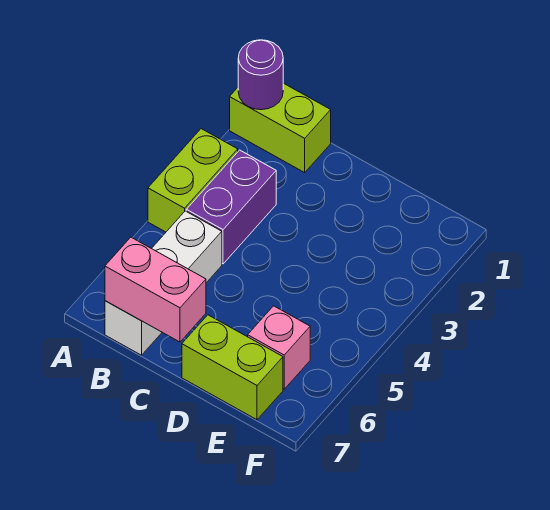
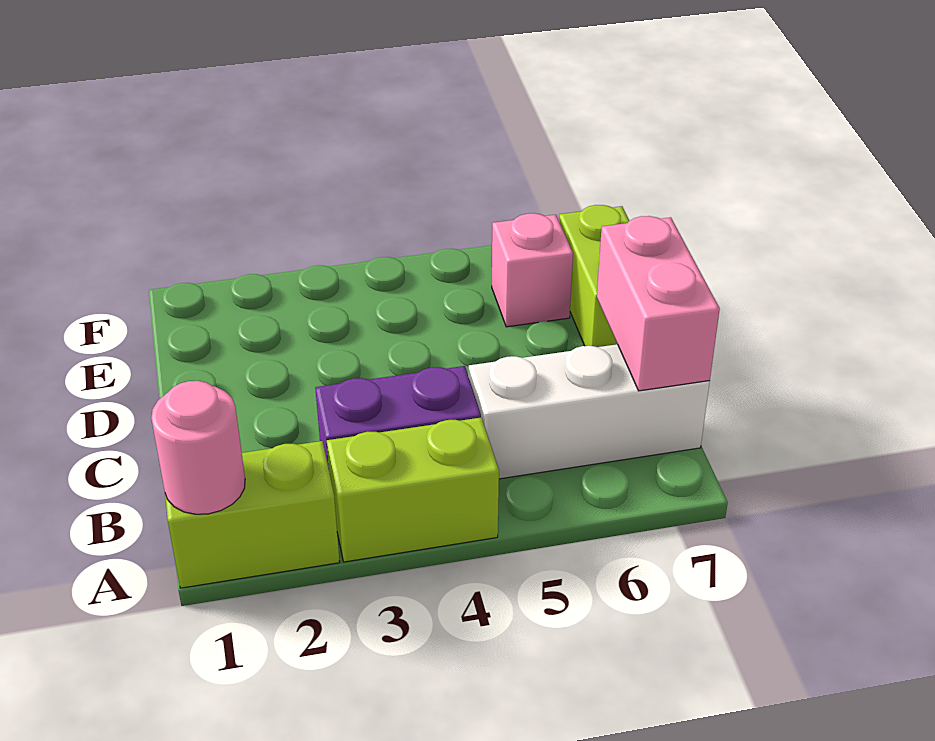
lime brick A1:B1 level 1 -> lime brick A1:A2 level 1
purple round brick A1 level 2 -> pink round brick A1 level 2

